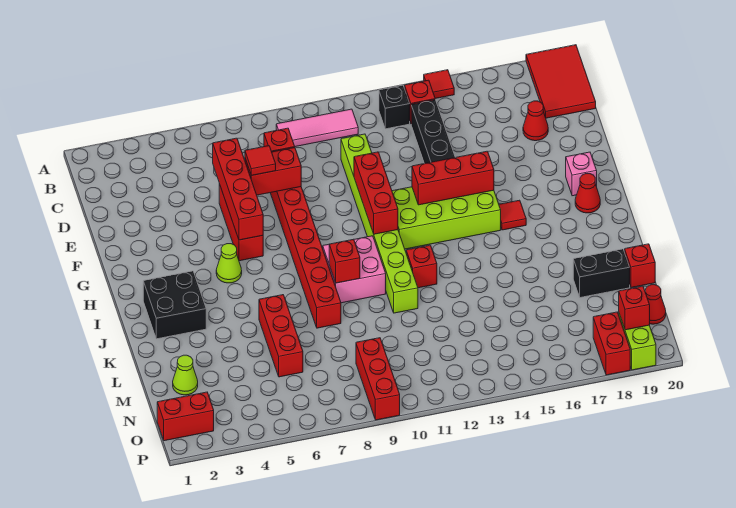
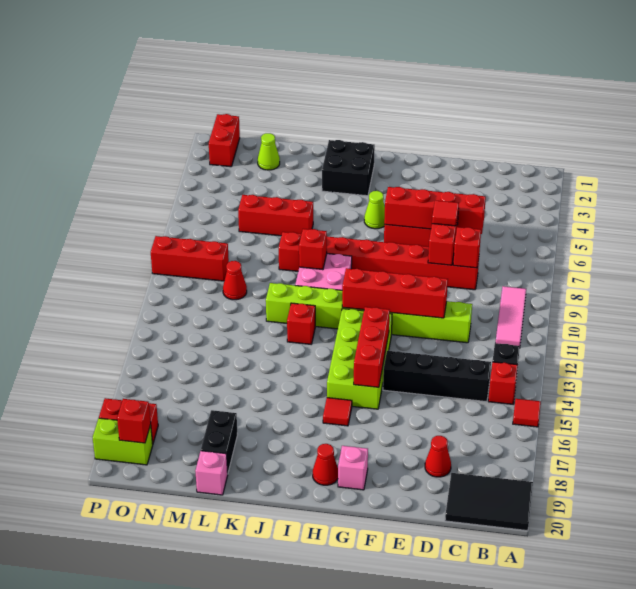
red tile A19:C20 level 1 -> black tile A19:C20 level 1
red brick F11:H11 level 2 -> red brick E11:H11 level 2
red brick L20 level 1 -> pink brick L20 level 1
red cone N20 level 1 -> red cone M10 level 1

